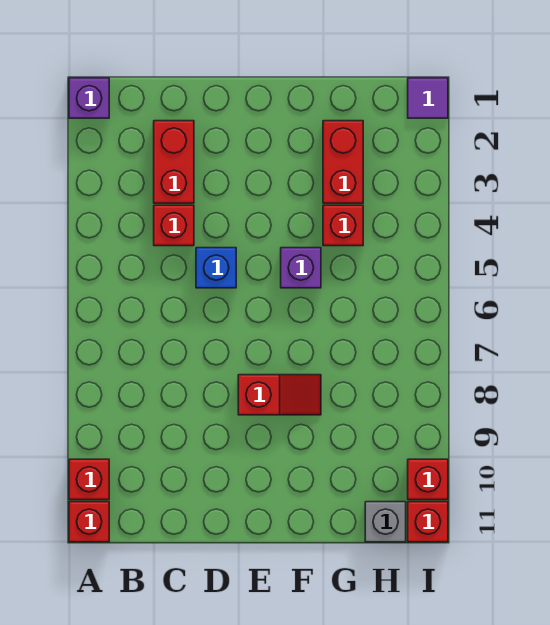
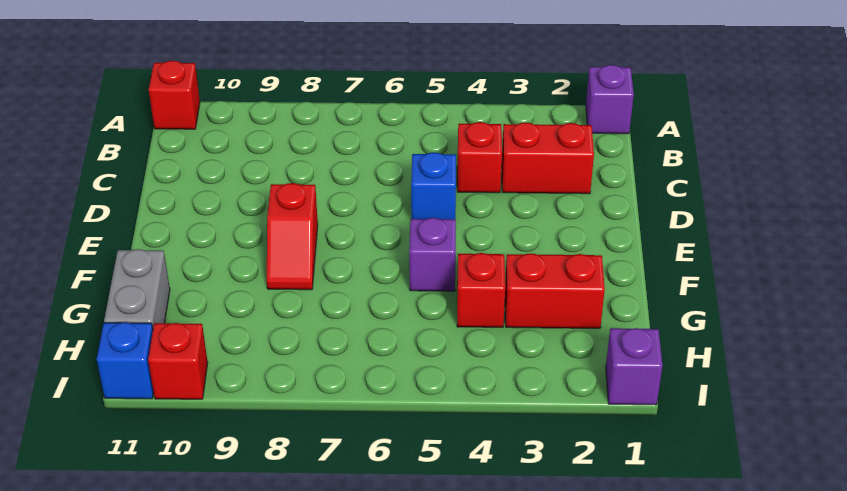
red brick A10 level 1 -> none
grey brick H11 level 1 -> grey brick G11:H11 level 1
purple tile I1 level 1 -> purple brick I1 level 1
red brick I11 level 1 -> blue brick I11 level 1

